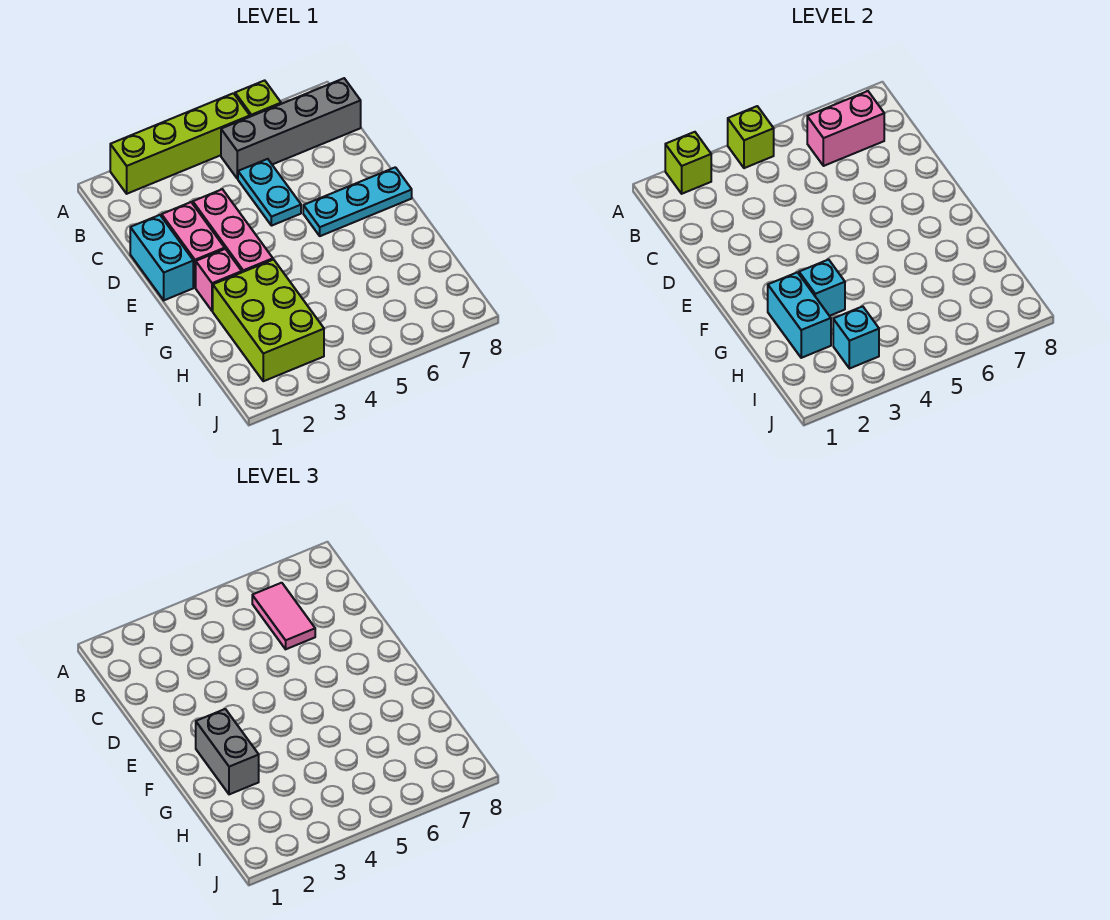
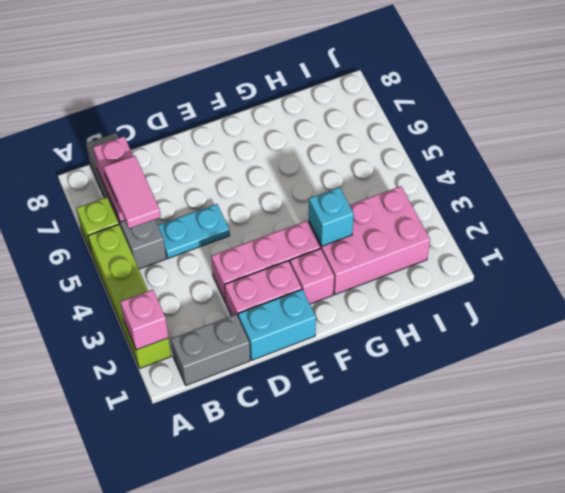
lime brick A2 level 2 -> pink brick A2 level 2
lime brick A4 level 2 -> none
pink tile B6:C6 level 3 -> pink tile B5:B6 level 3
cyan plate E6:E8 level 1 -> none
grey brick F2:G2 level 3 -> grey brick B1:C1 level 1
lime brick G2:I3 level 1 -> pink brick G2:I3 level 1
cyan brick G2:H2 level 2 -> none
cyan brick I3 level 2 -> none

